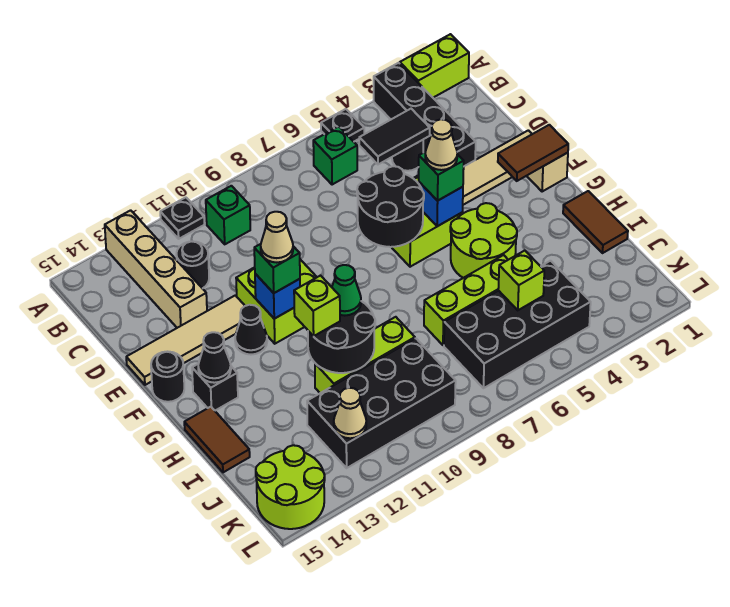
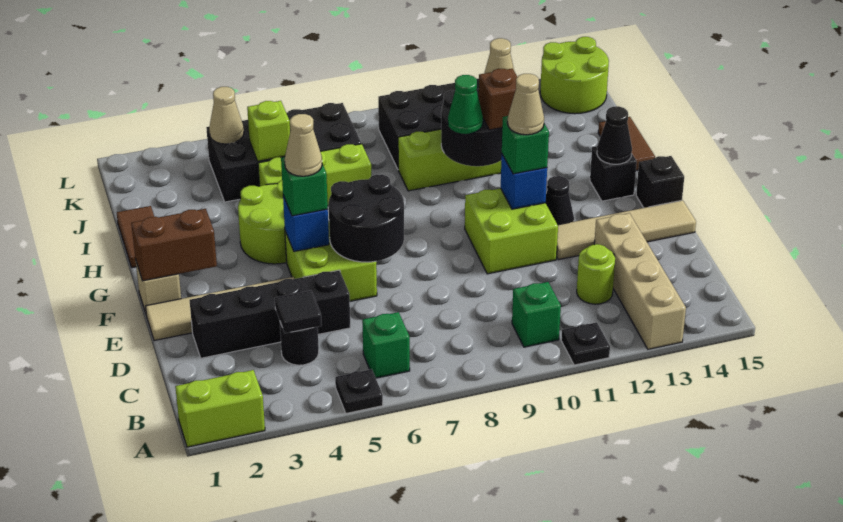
black brick A3:D3 level 1 -> black brick D2:D5 level 1
black tile C4:C5 level 2 -> black tile C4 level 2
black round brick C12 level 1 -> lime round brick C12 level 1
brown tile F1:F2 level 2 -> brown brick F1:F2 level 2
black round brick F15 level 1 -> black brick F15 level 1
lime brick H11 level 3 -> brown brick H11 level 3
none -> tan cone K4 level 2

